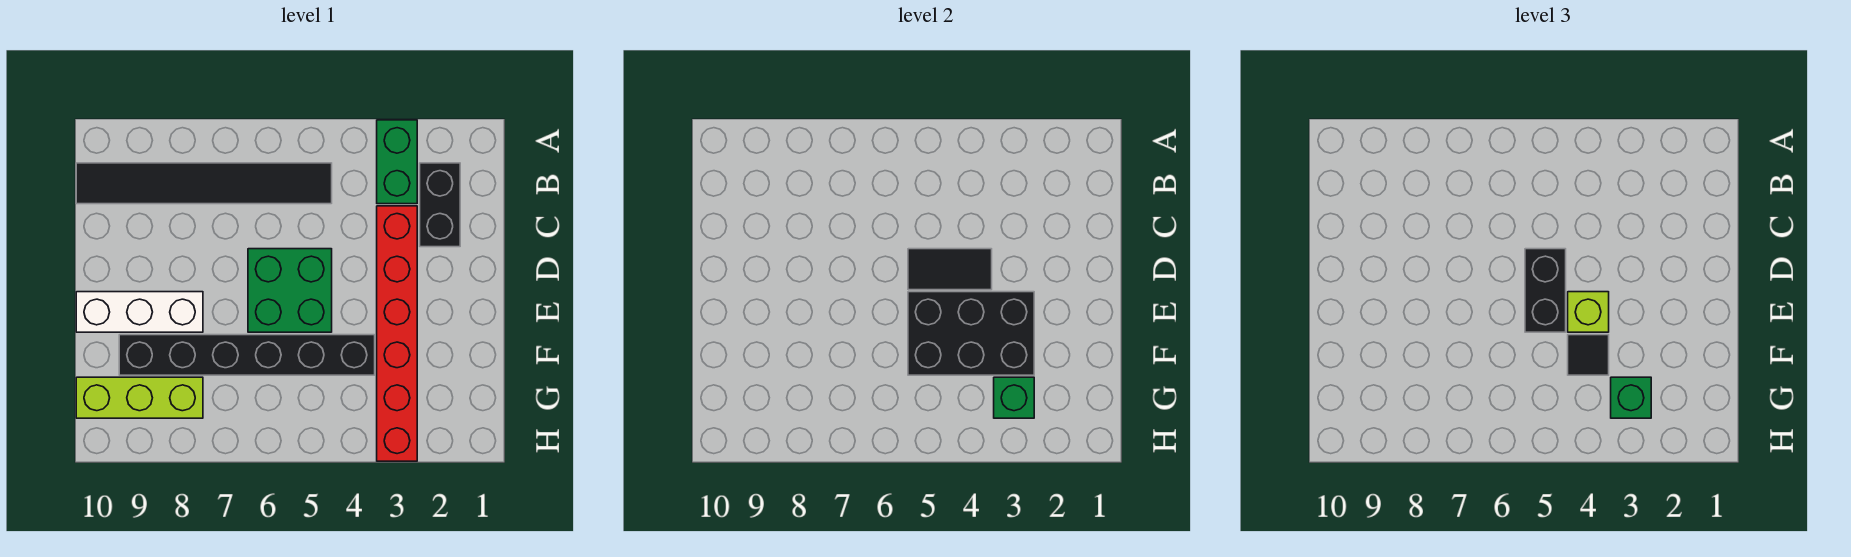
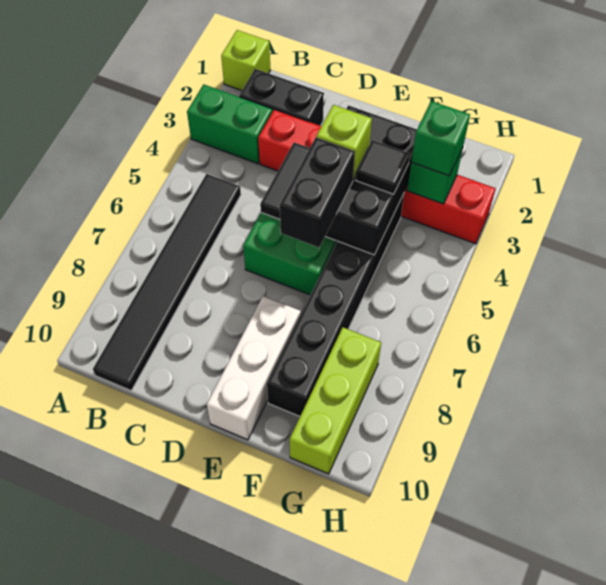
none -> lime brick A1 level 1
black brick D5:E5 level 3 -> black brick E5:E6 level 3

